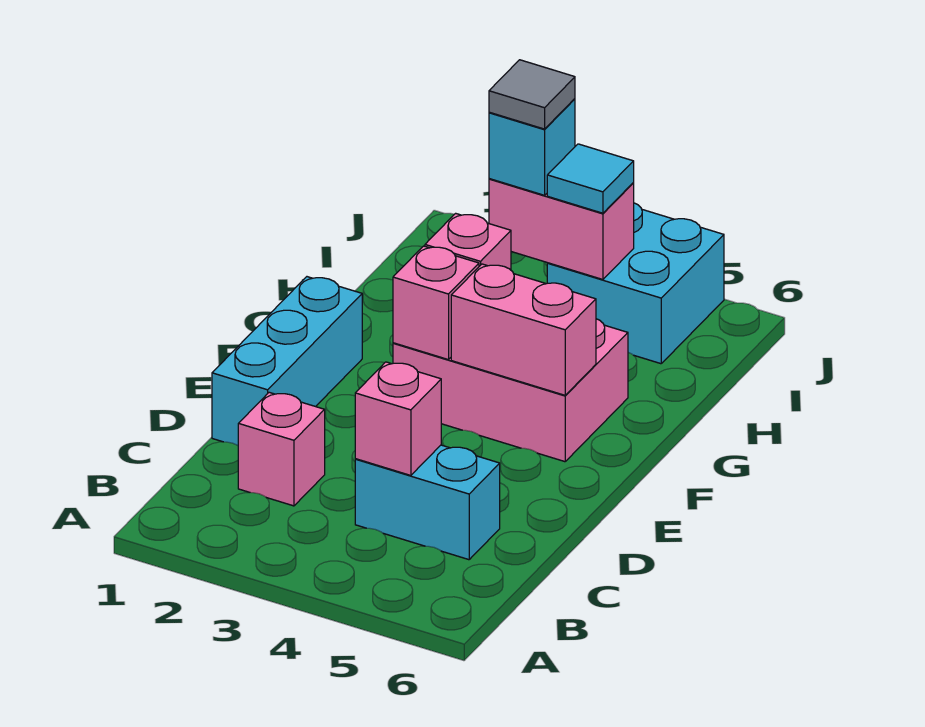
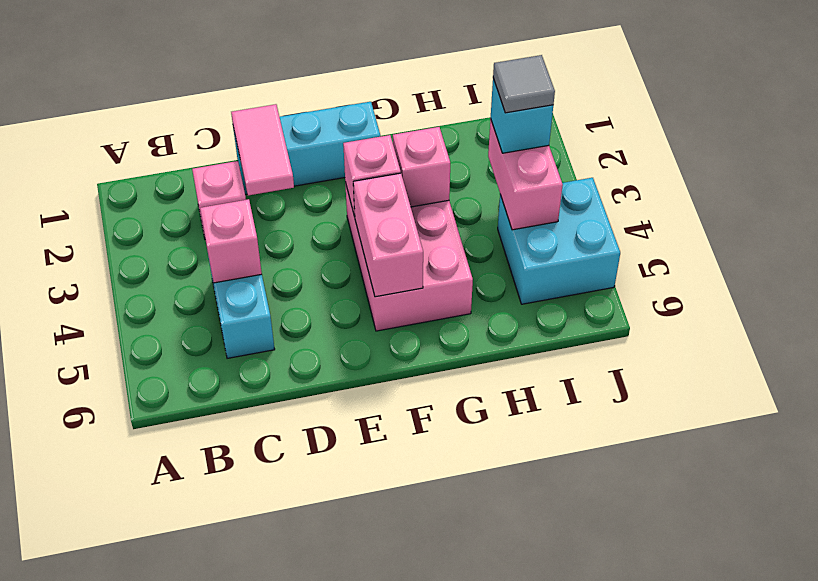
none -> pink tile D1:D2 level 2
cyan tile I4 level 3 -> none

